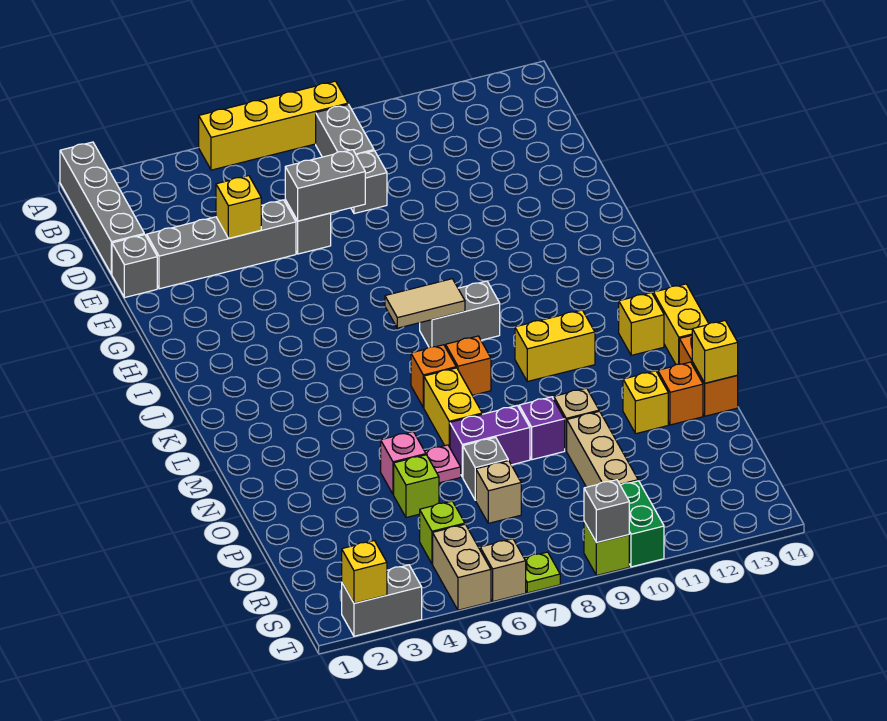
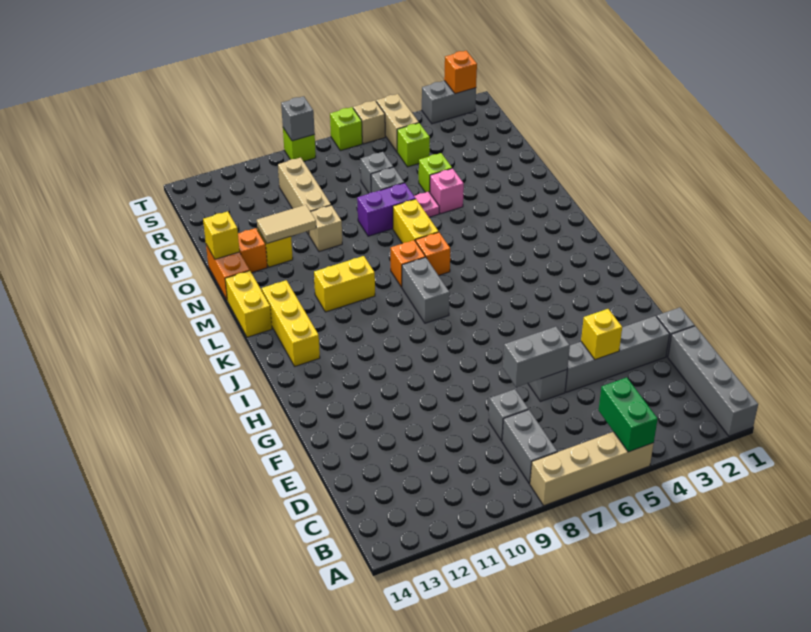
yellow brick A5:A8 level 1 -> tan brick A5:A8 level 1
tan tile J7:J8 level 2 -> tan tile O11:O12 level 2
grey brick J8:J9 level 1 -> grey brick J8:K8 level 1
yellow brick L13 level 1 -> yellow brick J13:L13 level 1
purple brick O9 level 1 -> none
tan brick Q7 level 1 -> grey brick Q7 level 1
green brick S10:T10 level 1 -> green brick A5:B5 level 2
yellow brick T2 level 2 -> orange brick T2 level 2
lime plate T7 level 1 -> lime brick T7 level 1

